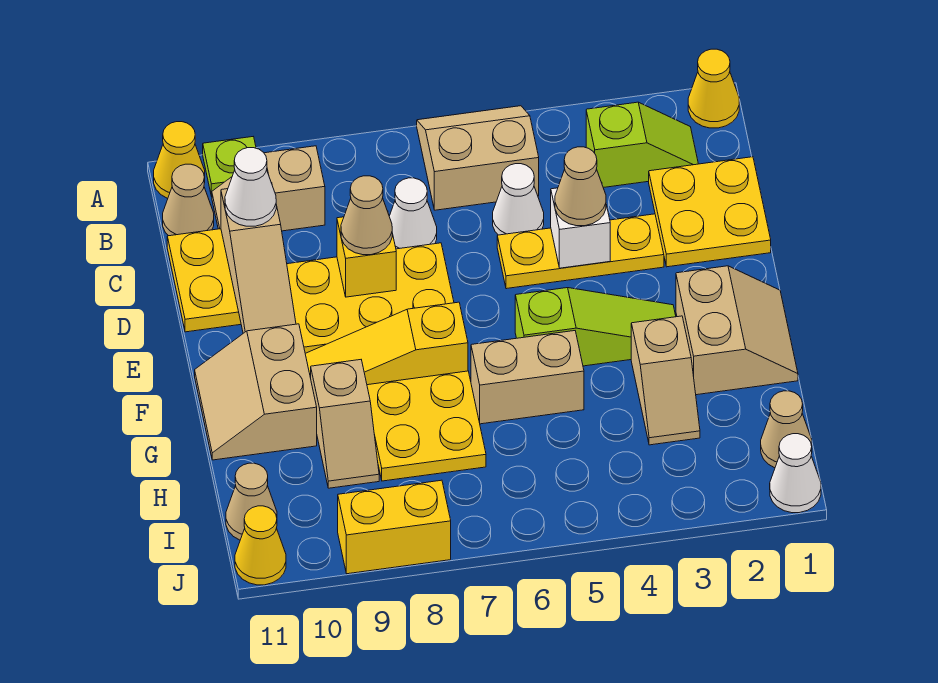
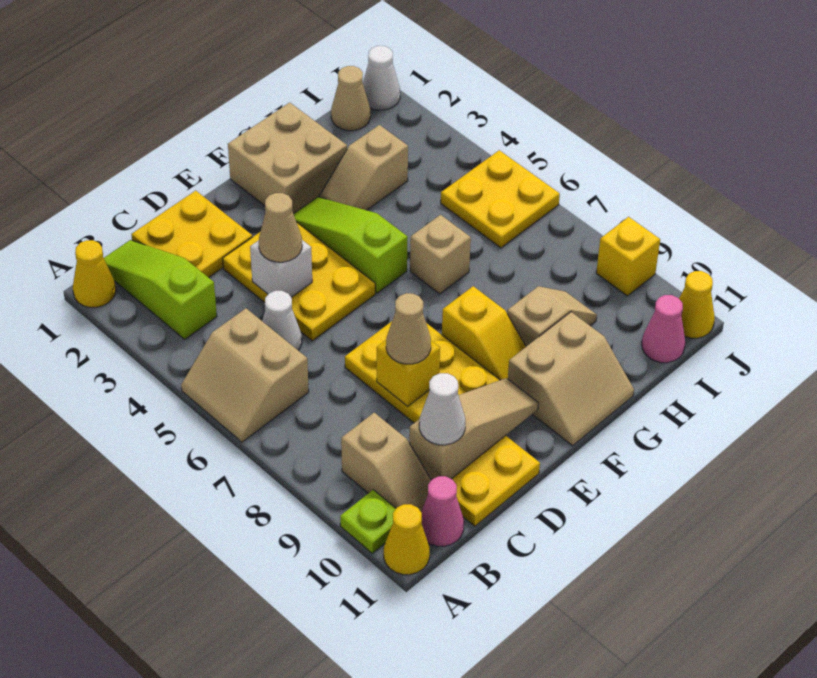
lime slope B2:B3 level 1 top 3 -> lime slope B1:B3 level 1 top 3
tan cone B11 level 1 -> pink cone B11 level 1
white cone C7 level 1 -> none
yellow plate D3:D5 level 1 -> yellow plate D3:E5 level 1
tan slope F1:G2 level 1 top 2 -> tan brick F1:G2 level 1
yellow slope F7:F9 level 1 top 7 -> yellow slope F8:F9 level 1 top 8
tan slope G3:H3 level 1 top G -> tan slope G3:H3 level 1 top H
tan brick G5:G6 level 1 -> tan brick G6 level 1
yellow plate G7:H8 level 1 -> yellow plate I5:J6 level 1
tan cone I11 level 1 -> pink cone I11 level 1
yellow brick J8:J9 level 1 -> yellow brick J9 level 1

